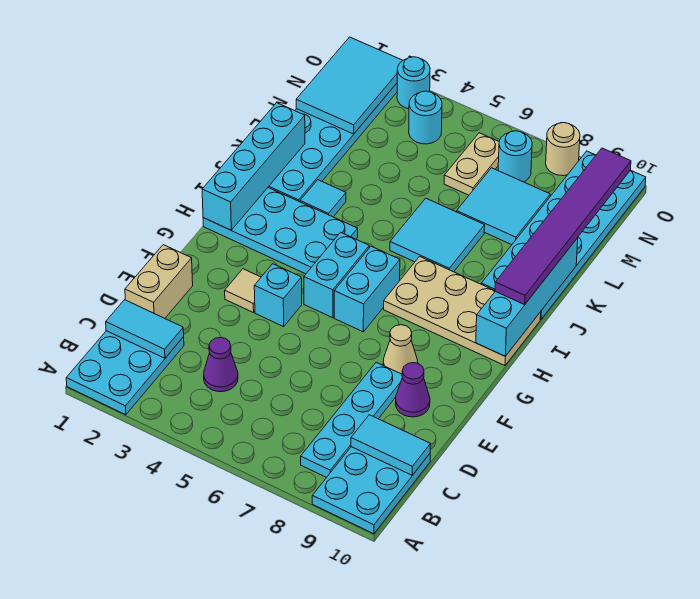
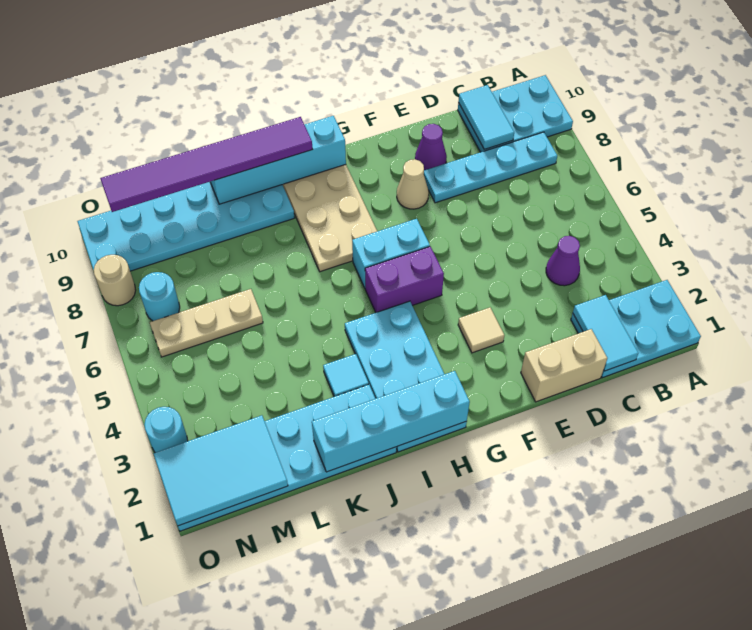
cyan brick F4 level 1 -> none
cyan brick G5:H5 level 1 -> purple brick G5:H5 level 1
cyan tile J6:K7 level 1 -> none
cyan tile L7:M8 level 1 -> none
tan plate M6:N6 level 1 -> tan plate L6:N6 level 1
cyan round brick N4 level 1 -> none

